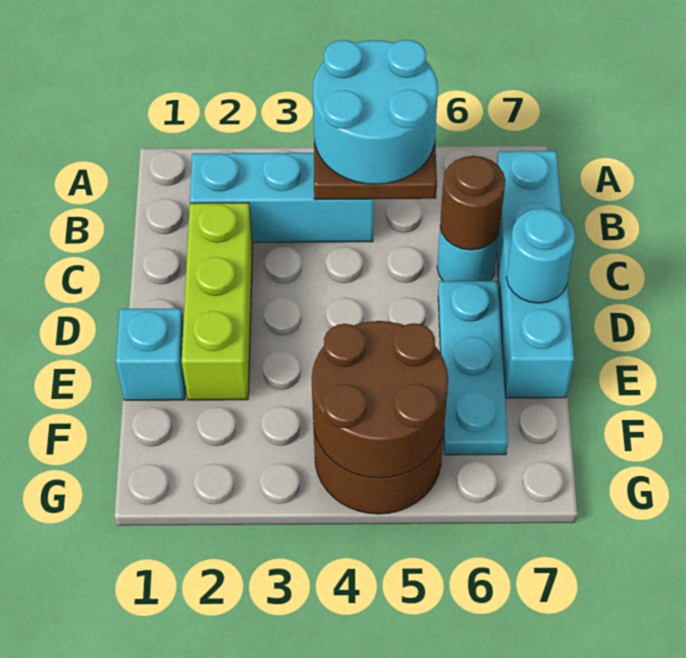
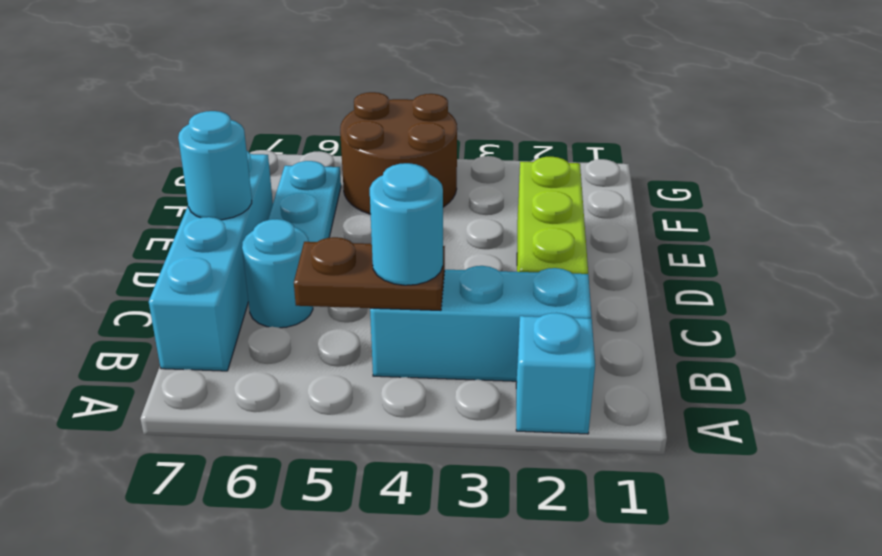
cyan round brick A4:B5 level 3 -> cyan round brick B4 level 3
brown round brick C6 level 2 -> none
cyan brick E1 level 1 -> cyan brick A2 level 1
brown round brick F4:G5 level 2 -> none

